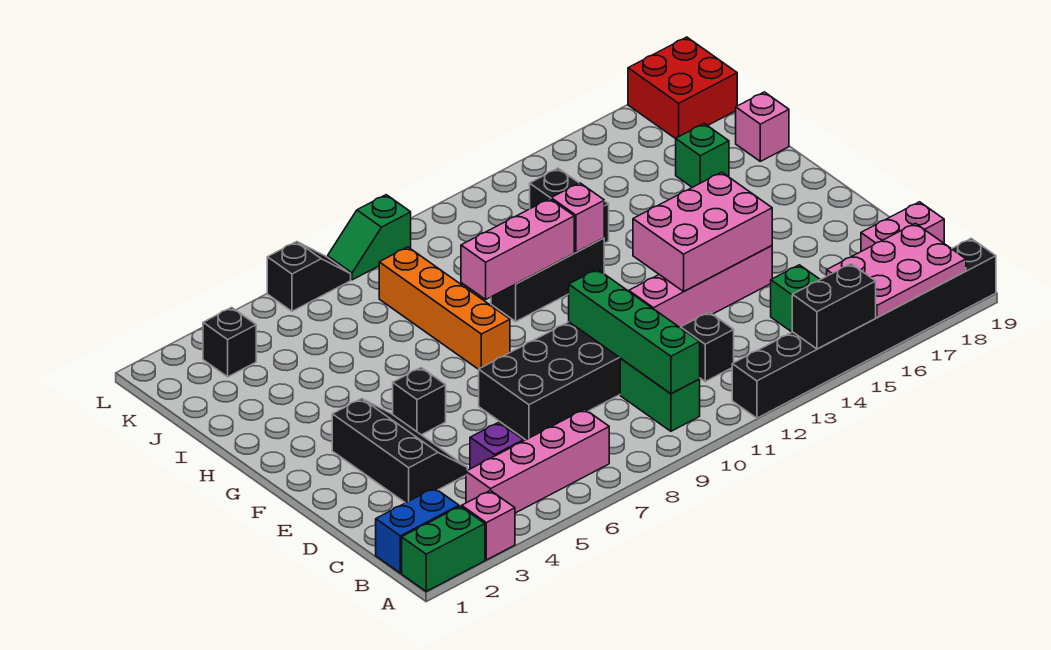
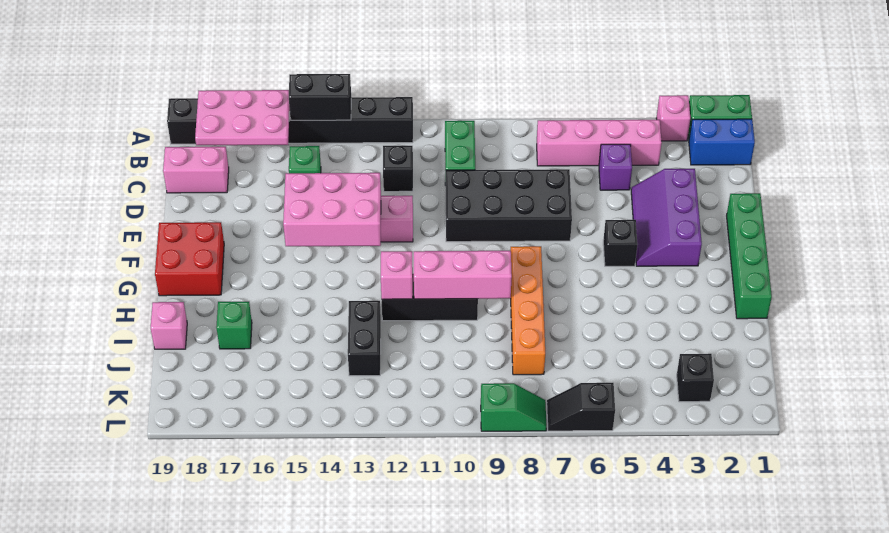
green brick B10:E10 level 2 -> green brick E1:H1 level 1
black slope D3:F4 level 1 top 3 -> purple slope D3:F4 level 1 top 3
red brick K18:L19 level 1 -> red brick F18:G19 level 1

